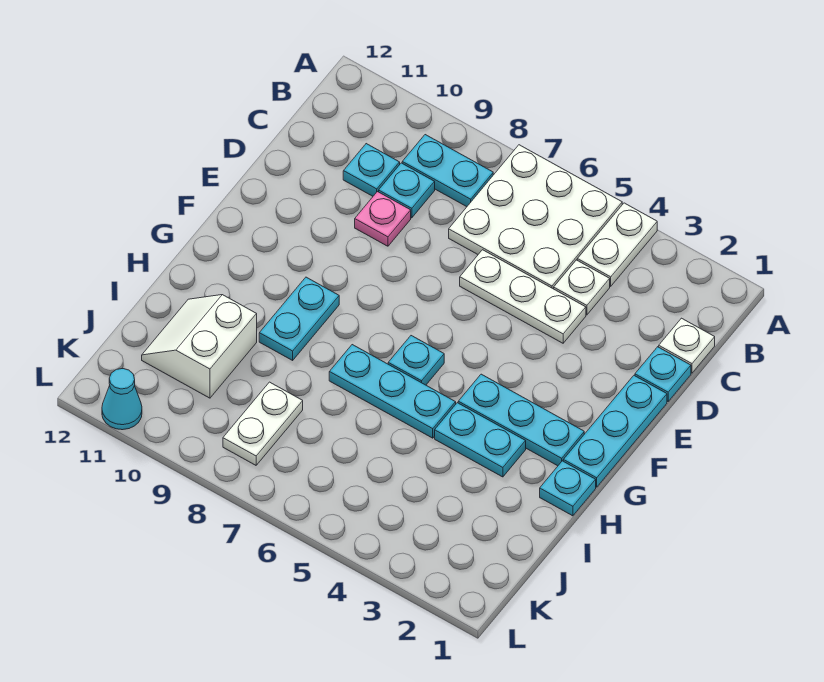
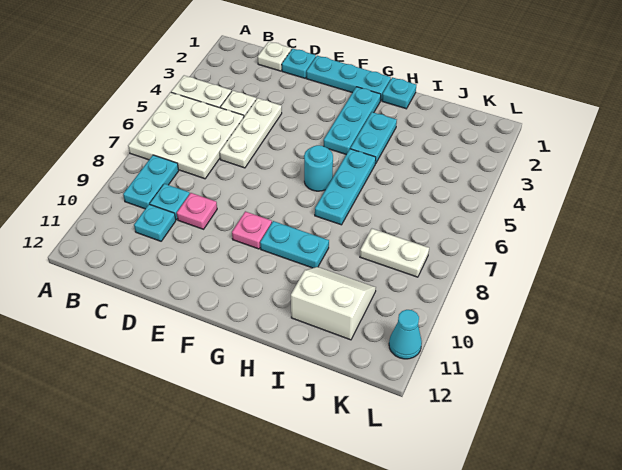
none -> pink plate F9 level 1
cyan plate G6 level 1 -> cyan round brick G6 level 1
white slope I10:J11 level 1 top 10 -> white slope I10:J11 level 1 top 11

